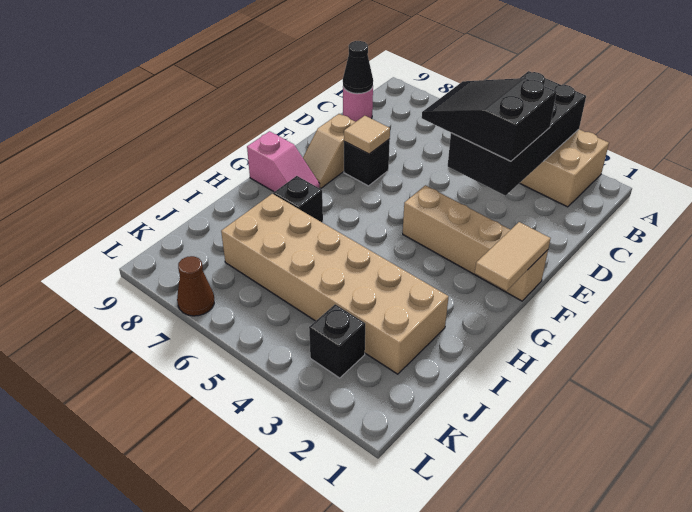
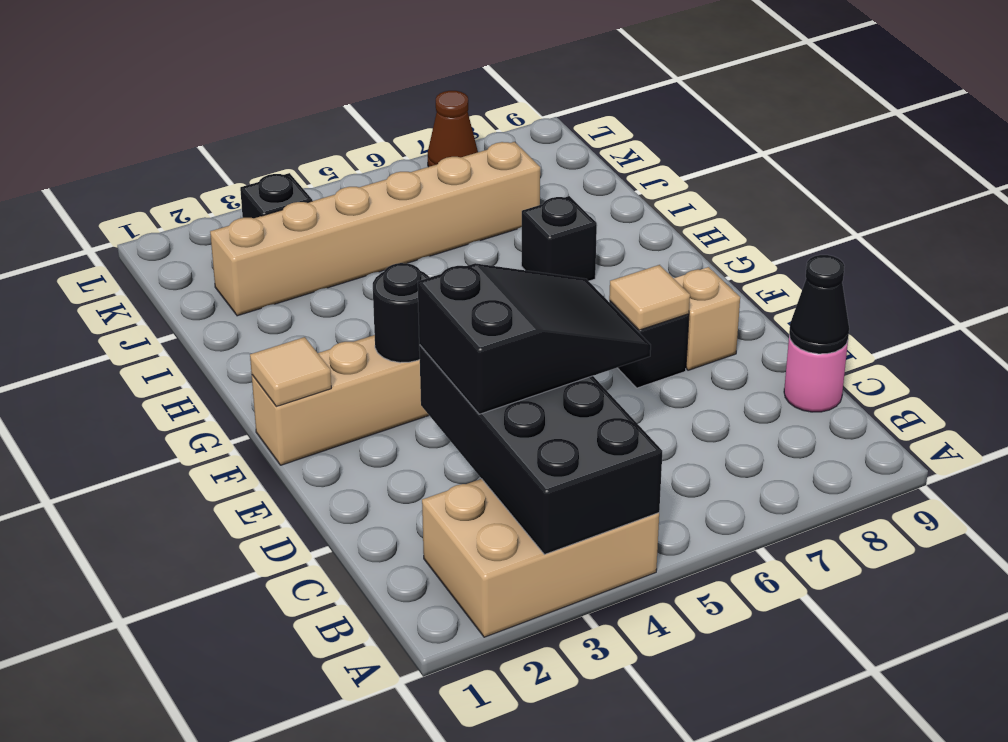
tan tile F1:G1 level 2 -> tan tile F1 level 2
none -> black round brick F3 level 2
pink slope G8:G9 level 1 top 9 -> none
tan brick I2:J7 level 1 -> tan brick J2:J7 level 1

